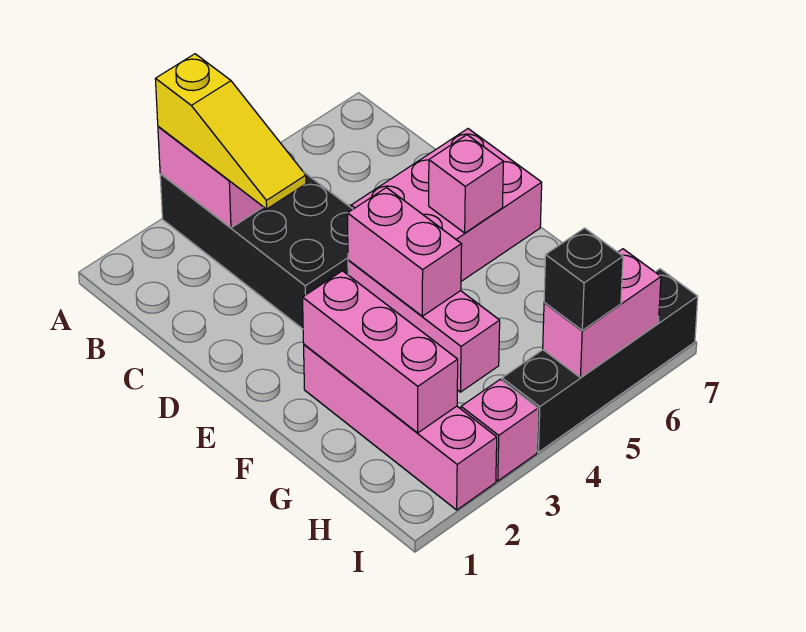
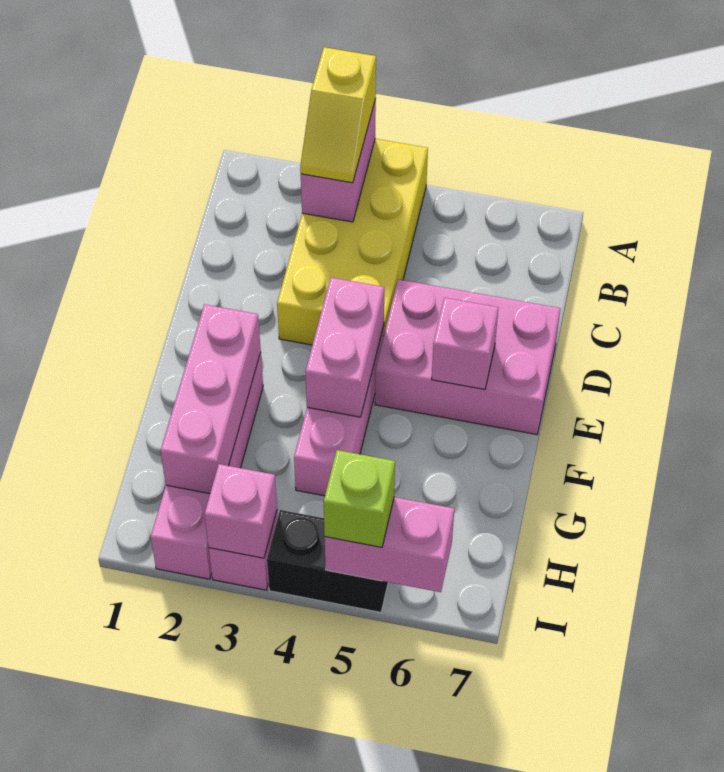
black brick A3:D4 level 1 -> yellow brick A3:D4 level 1
yellow slope A3:C3 level 3 top A -> yellow slope A3:B3 level 3 top A
none -> pink brick I3 level 2
black brick I4:I7 level 1 -> black brick I4:I5 level 1
black brick I5 level 3 -> lime brick I5 level 3

